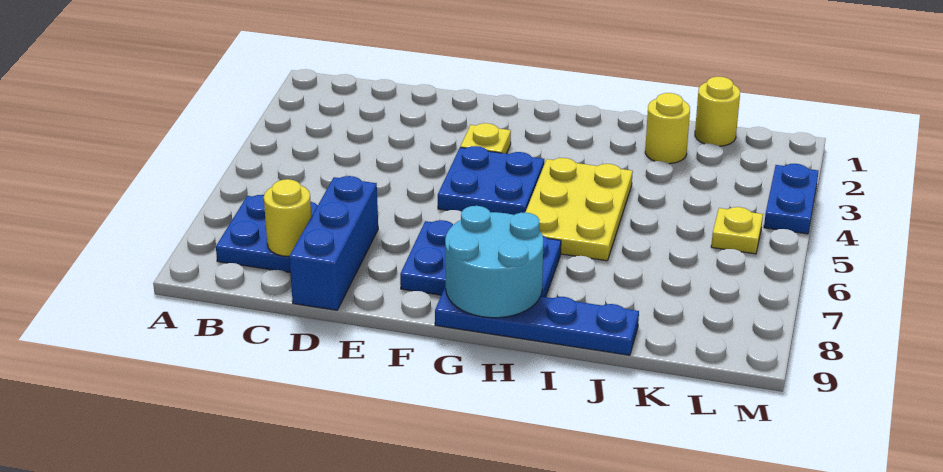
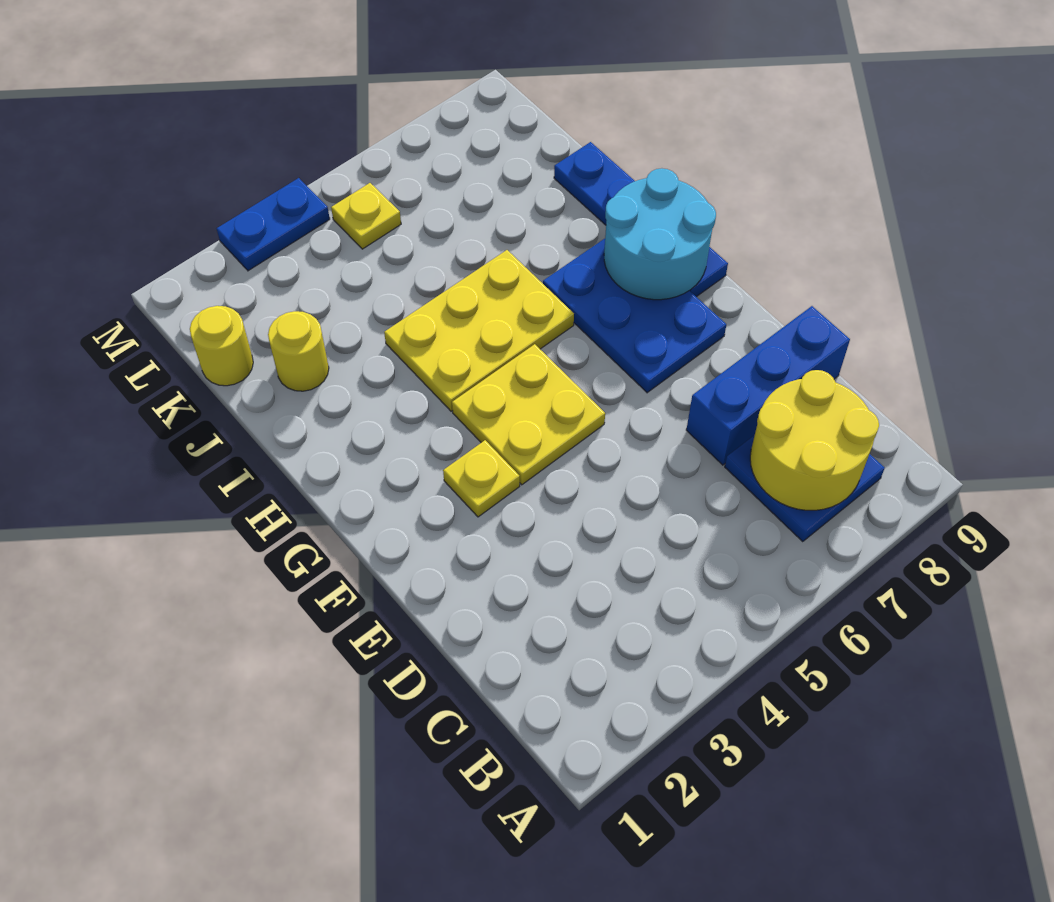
yellow round brick C8 level 2 -> yellow round brick B7:C8 level 2
blue plate F4:G5 level 1 -> yellow plate F4:G5 level 1

